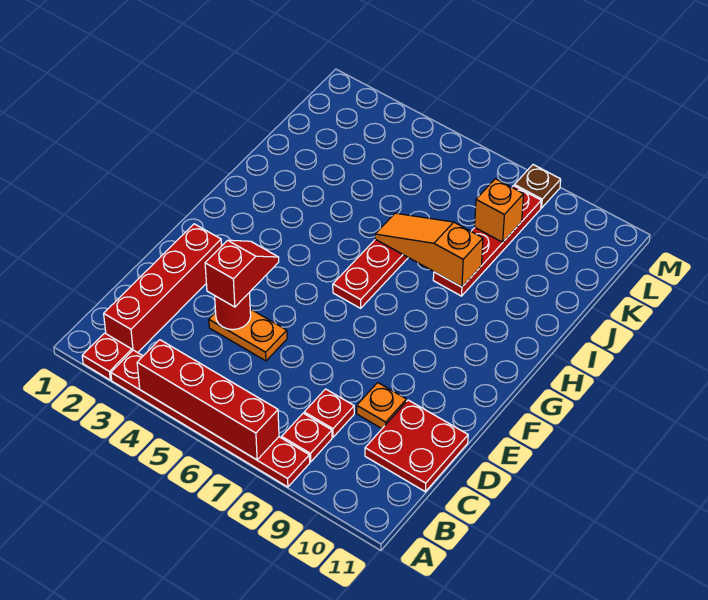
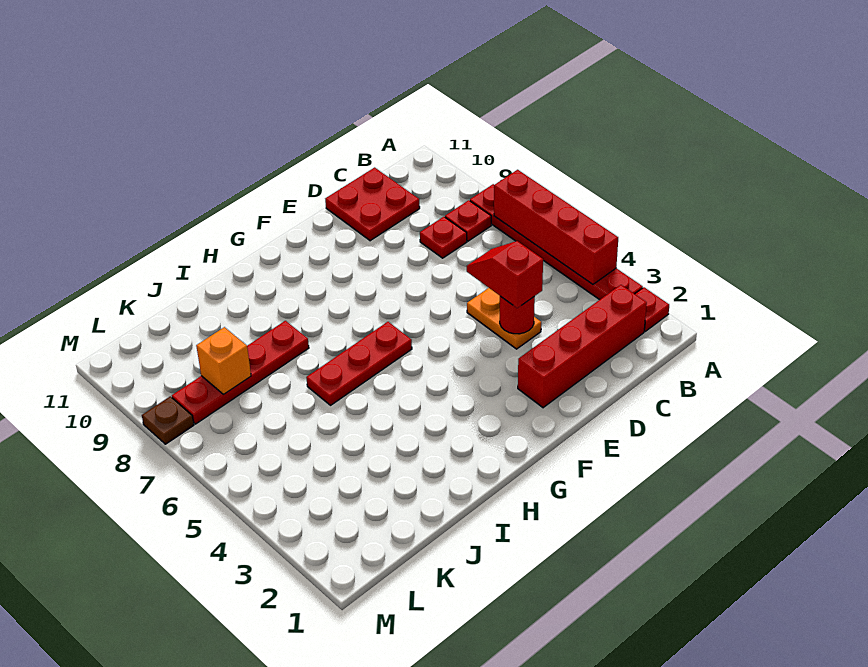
red slope D4:E4 level 3 top D -> red slope D4:D5 level 3 top 4
orange plate D9 level 1 -> none
orange slope I6:I8 level 2 top 8 -> none

